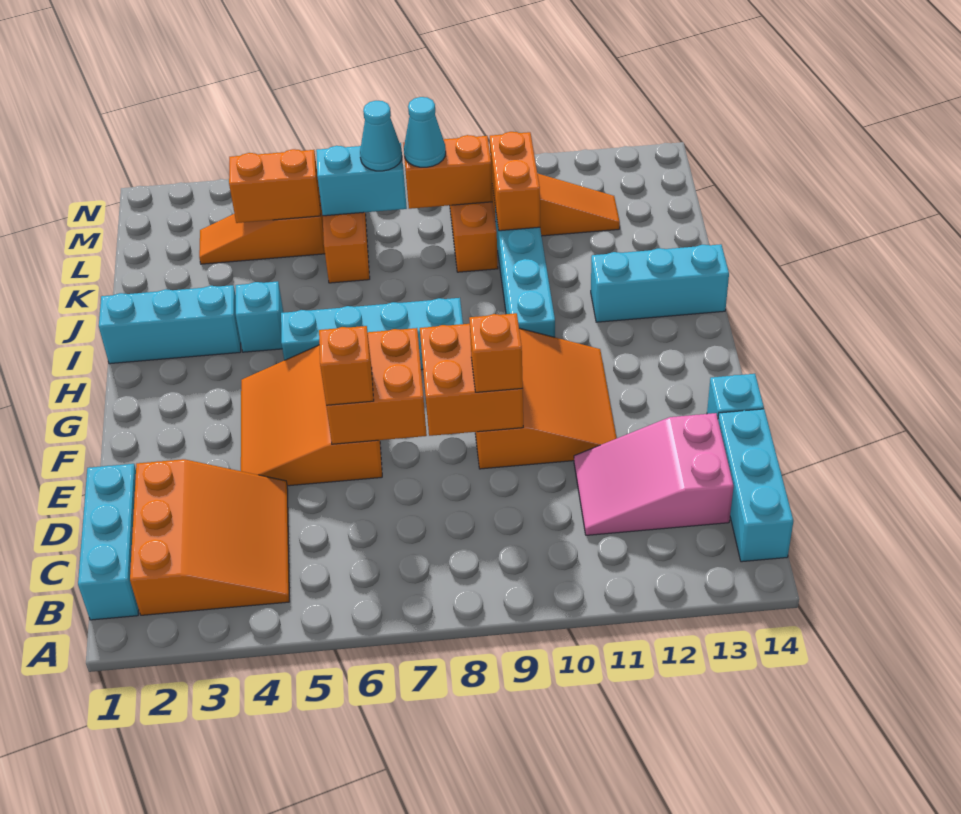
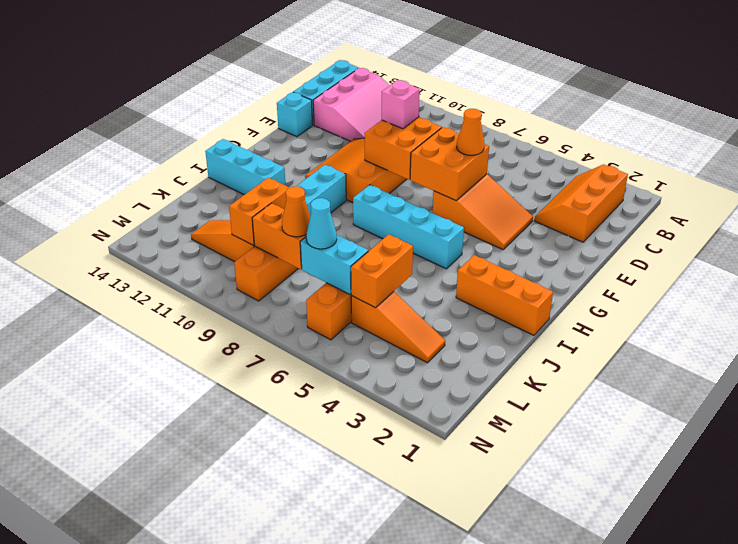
cyan brick B1:D1 level 1 -> none
orange slope B2:D4 level 1 top 2 -> orange slope B2:D3 level 1 top 2
pink slope C11:D13 level 1 top 13 -> pink slope B11:D13 level 1 top 13
orange slope E4:G6 level 1 top 6 -> orange slope E4:F6 level 1 top 6
orange brick E6 level 3 -> orange cone E6 level 3
orange brick E9 level 3 -> pink brick E9 level 3
cyan brick I1:I3 level 1 -> orange brick I1:I3 level 1
cyan brick I4 level 1 -> none
orange brick L4:L5 level 2 -> orange brick K5:L5 level 2
cyan cone L8 level 3 -> orange cone L8 level 3

